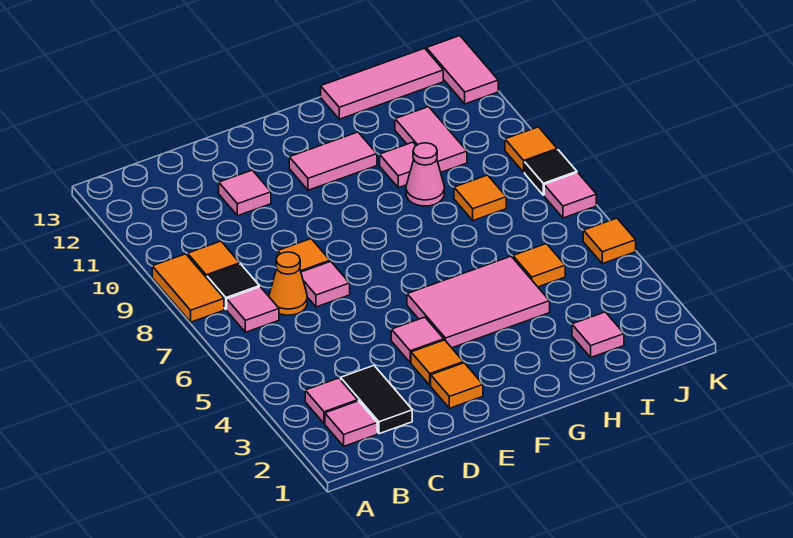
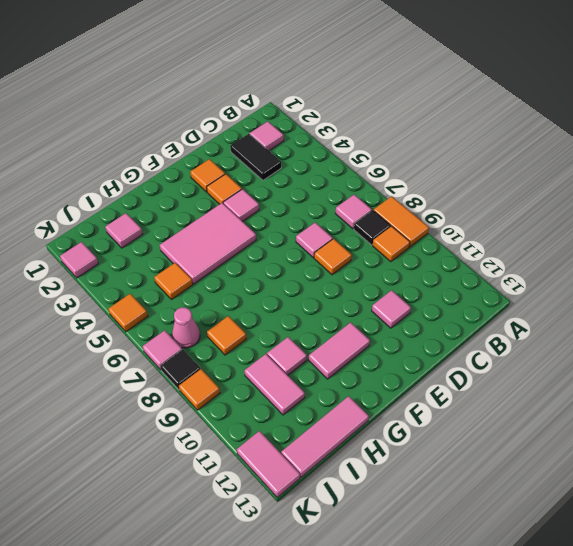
pink tile B3 level 1 -> pink tile K2 level 1
orange cone C7 level 1 -> none
pink cone H9 level 1 -> pink cone J7 level 1

